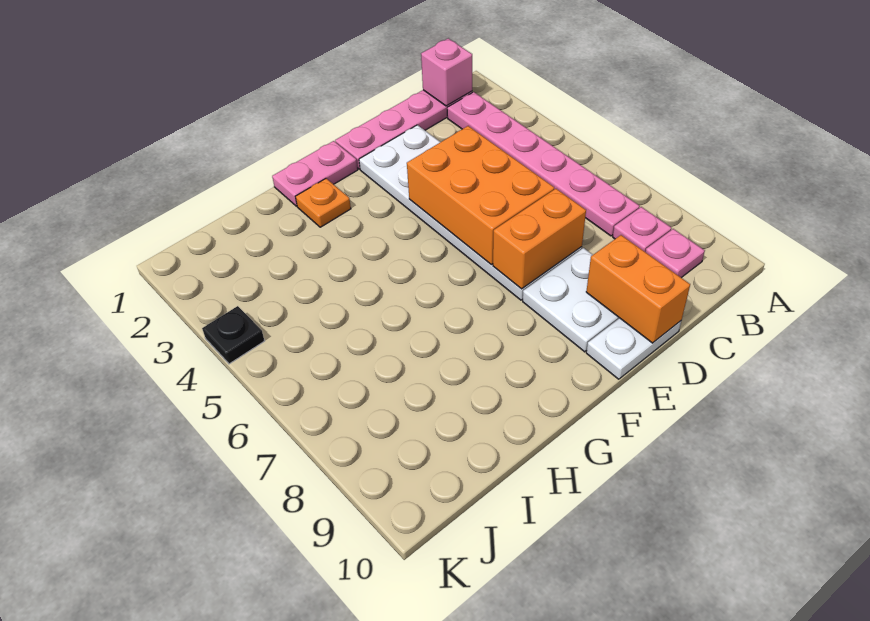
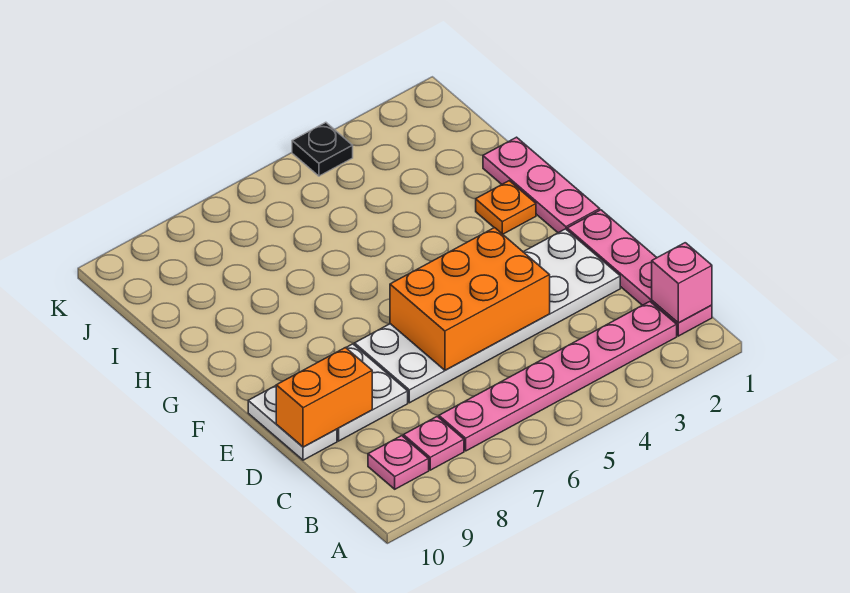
orange brick D7:E7 level 2 -> none
pink plate F1:G1 level 1 -> pink plate F1:H1 level 1

